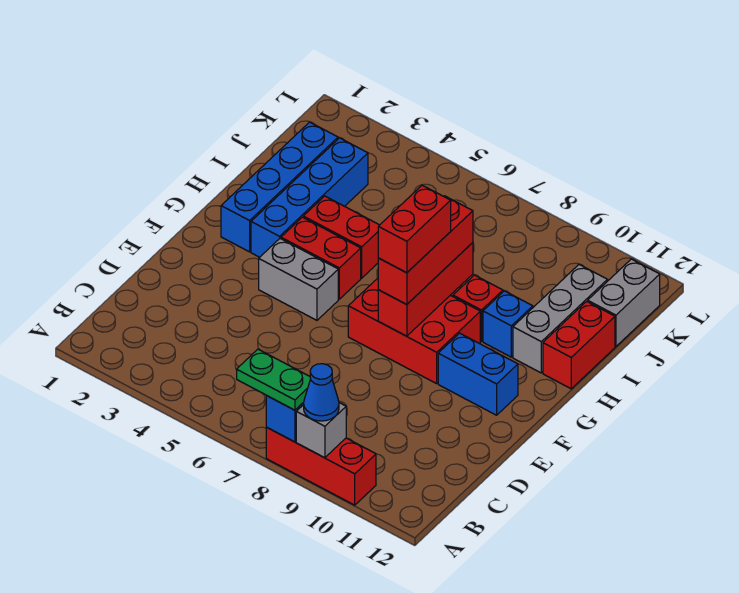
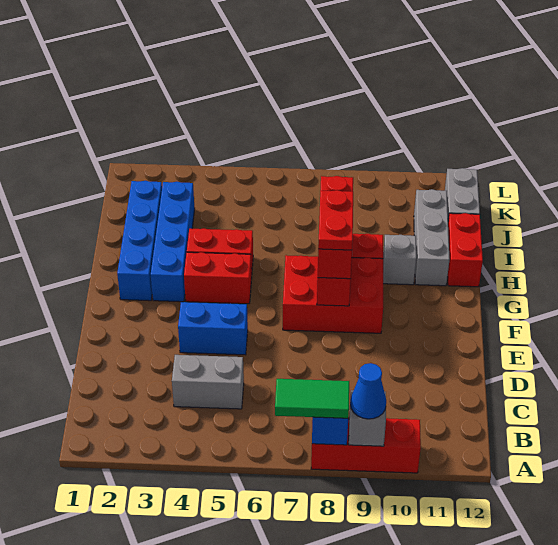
green plate A7:A8 level 3 -> green tile A7:A8 level 3
grey brick F4:F5 level 1 -> grey brick C4:C5 level 1
red brick F8:G8 level 4 -> red plate F8:G8 level 4
blue brick F10:F11 level 1 -> blue brick E4:E5 level 1
blue brick H10 level 1 -> grey brick H10 level 1

